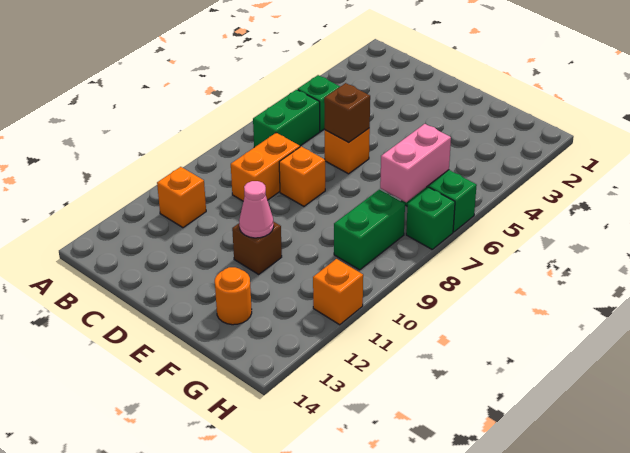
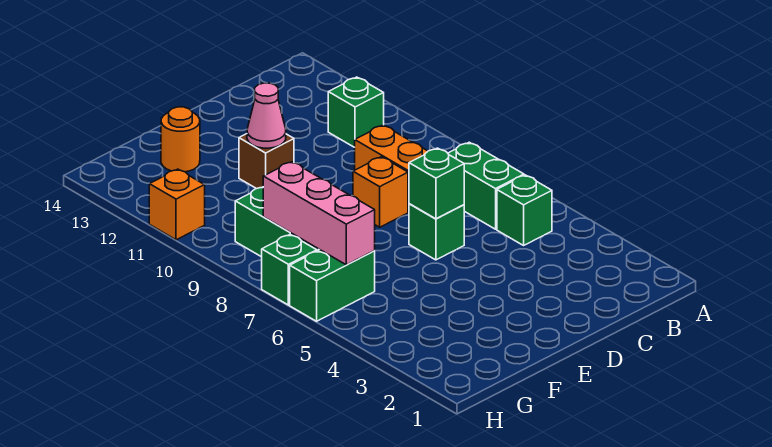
orange brick B11 level 1 -> green brick B11 level 1
orange brick D6 level 1 -> green brick D6 level 1
brown brick D6 level 2 -> green brick D6 level 2
pink brick G6:G7 level 2 -> pink brick G6:G8 level 2

